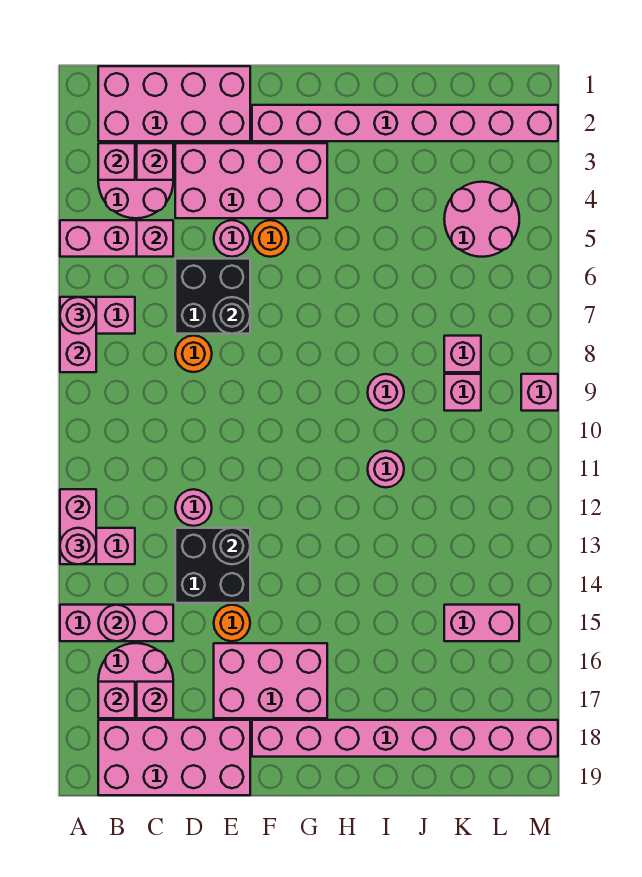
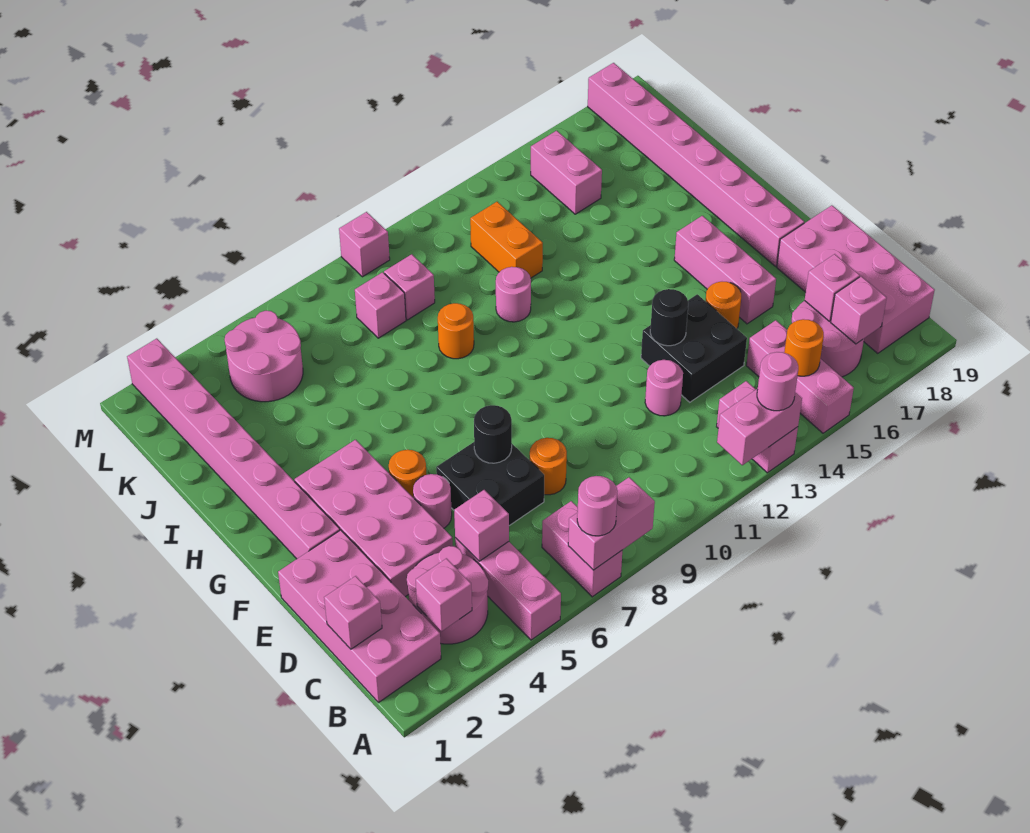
pink round brick B15 level 2 -> orange round brick B15 level 2
pink brick C3 level 2 -> pink brick C1 level 2
pink brick E16:G17 level 1 -> pink brick E16:G16 level 1
pink round brick I9 level 1 -> orange round brick I9 level 1
none -> orange brick J12:K12 level 1

